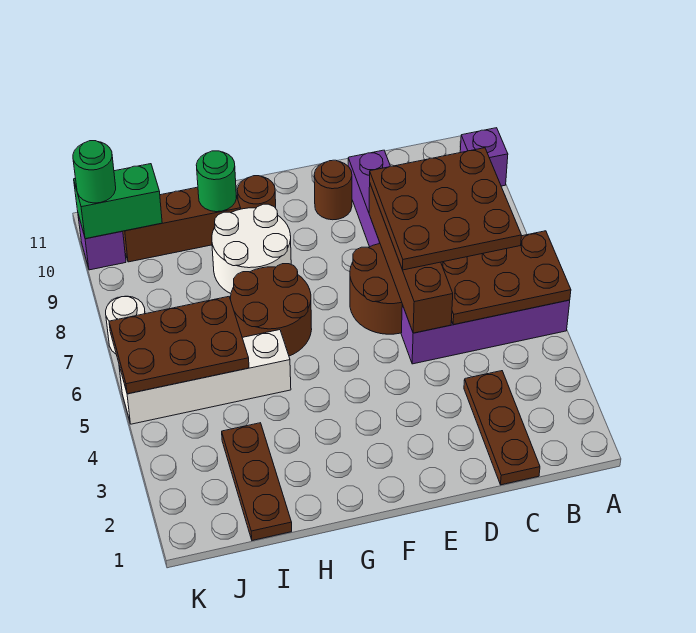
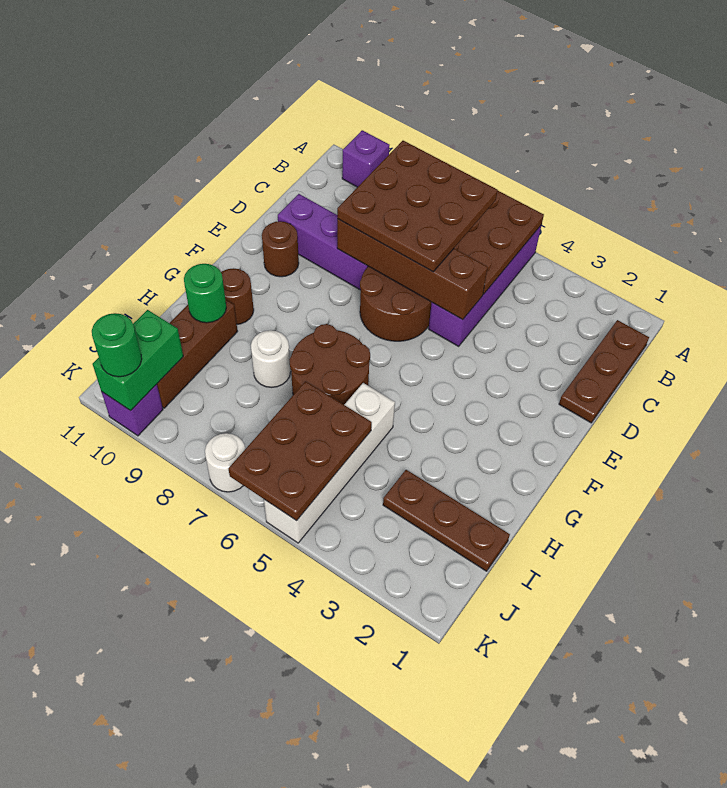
brown plate C1:C3 level 1 -> brown plate B1:D1 level 1
white round brick G8:H9 level 1 -> white round brick H8 level 1

